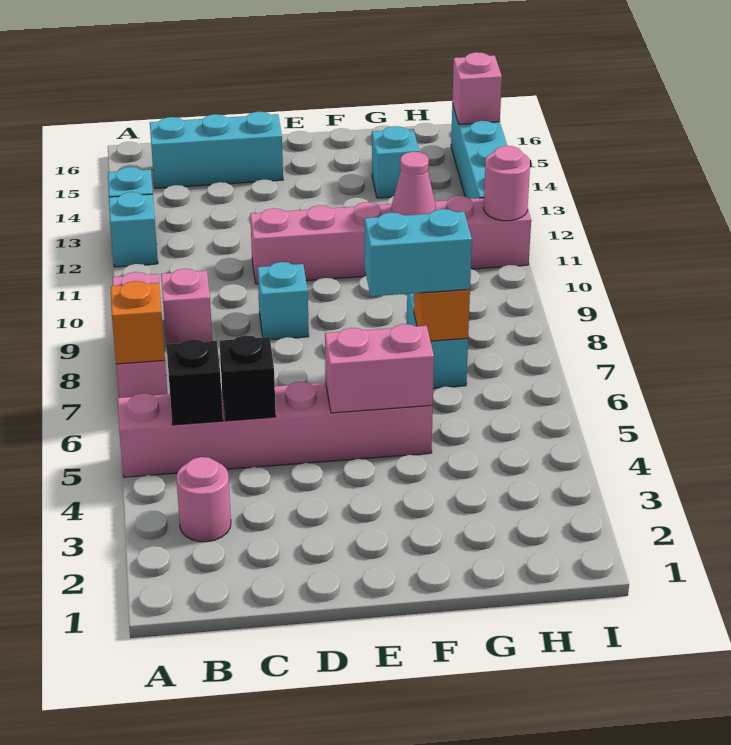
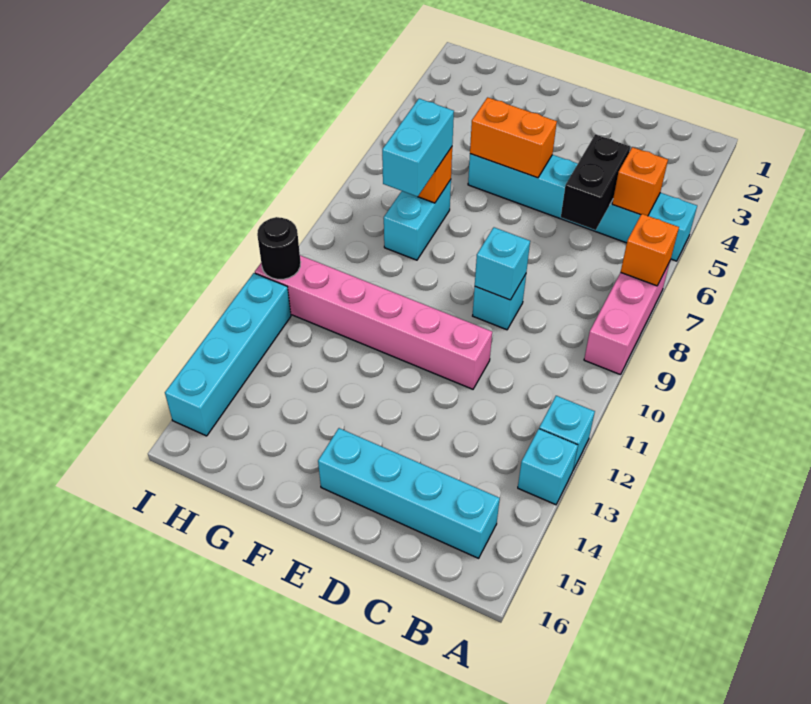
pink brick A5:F5 level 1 -> cyan brick A5:F5 level 1
pink round brick B3 level 1 -> none
black brick B5 level 2 -> orange brick B5 level 2
pink brick B9 level 1 -> none
cyan brick B15:D15 level 1 -> cyan brick B15:E15 level 1
black brick C5 level 2 -> black brick C5:C6 level 2
pink brick E5:F5 level 2 -> orange brick E5:F5 level 2
cyan brick F7:G7 level 3 -> cyan brick G7:G8 level 3
pink cone G11 level 2 -> none
cyan brick G14 level 1 -> cyan brick D9 level 2
pink round brick I11 level 2 -> black round brick I11 level 2
pink brick I15 level 2 -> none

